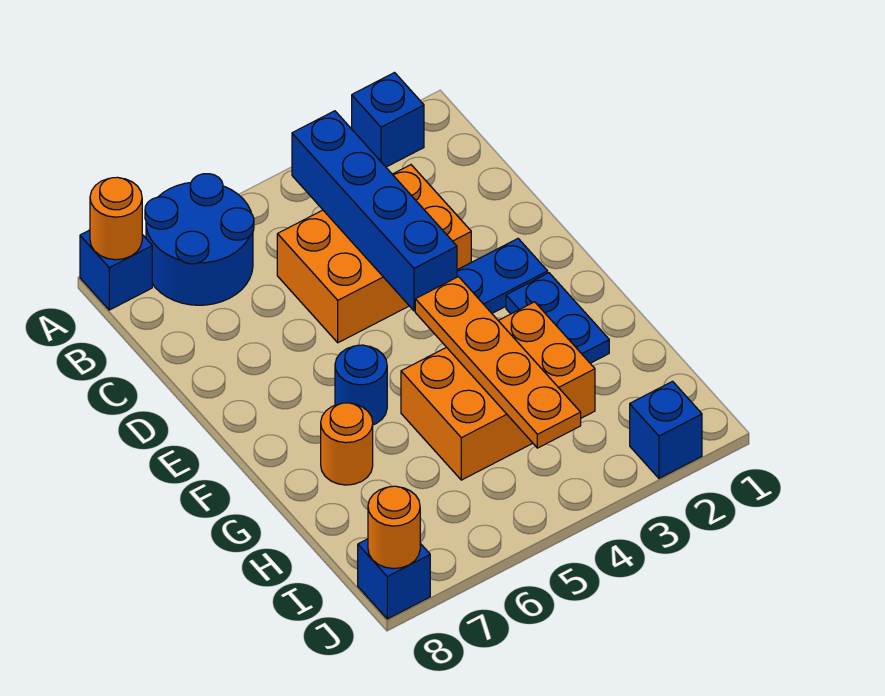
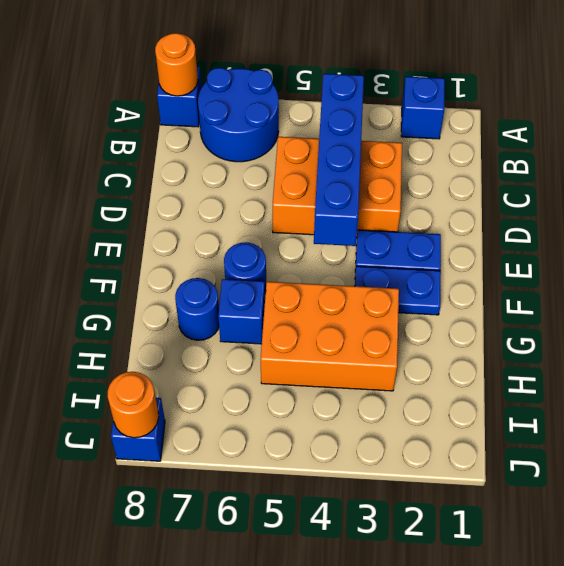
blue plate F2:G2 level 1 -> blue plate F2:F3 level 1
orange plate F4:I4 level 2 -> none
orange round brick G7 level 1 -> blue round brick G7 level 1
blue brick J2 level 1 -> blue brick G6 level 1

